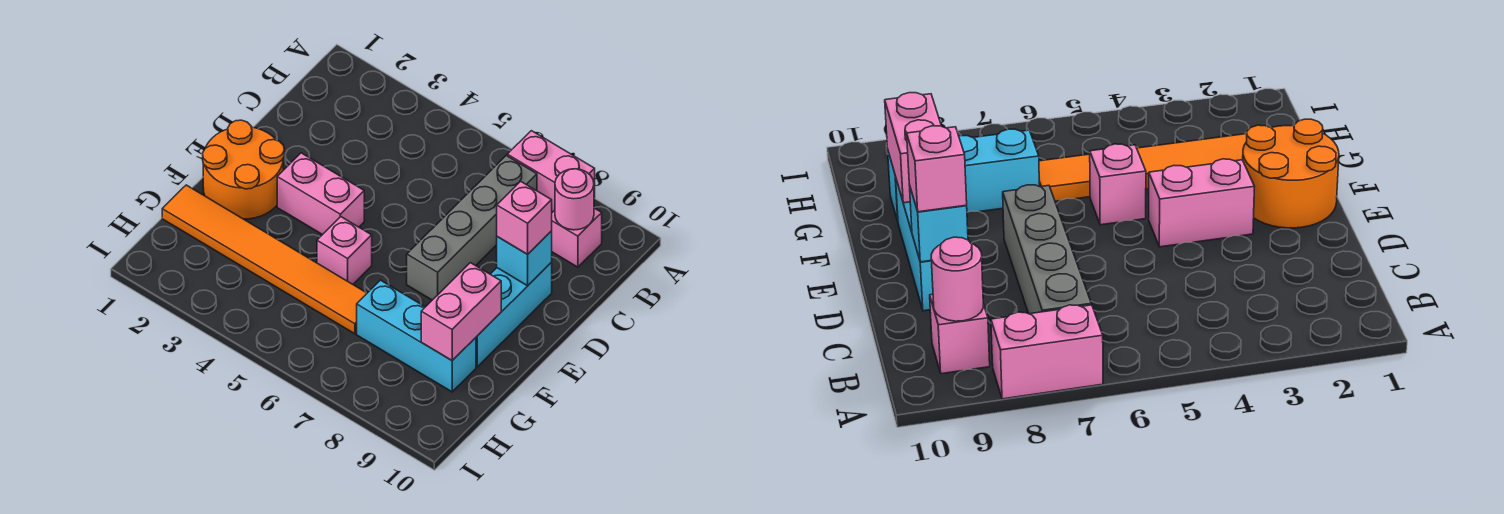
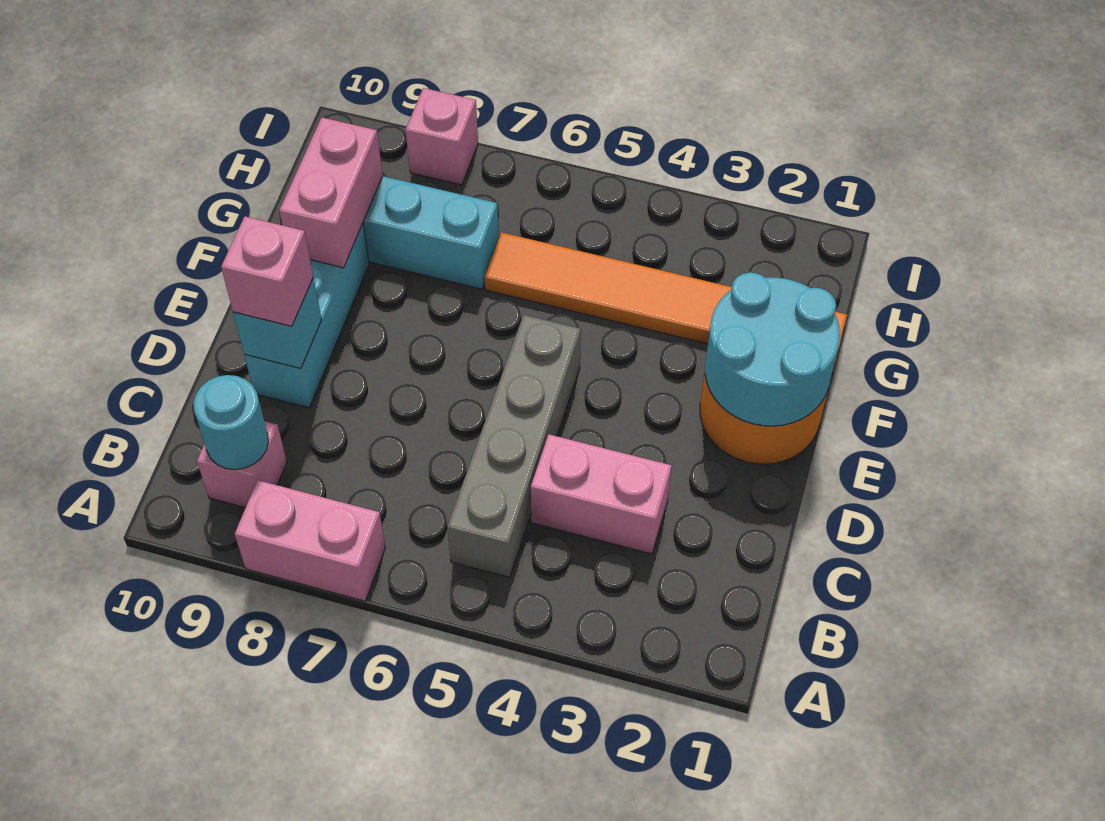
grey brick B7:E7 level 1 -> grey brick B5:E5 level 1
pink round brick B9 level 2 -> cyan round brick B9 level 2
none -> cyan round brick E1:F2 level 2
pink brick E3:E4 level 1 -> pink brick C3:C4 level 1
pink brick F5 level 1 -> pink brick I8 level 1

